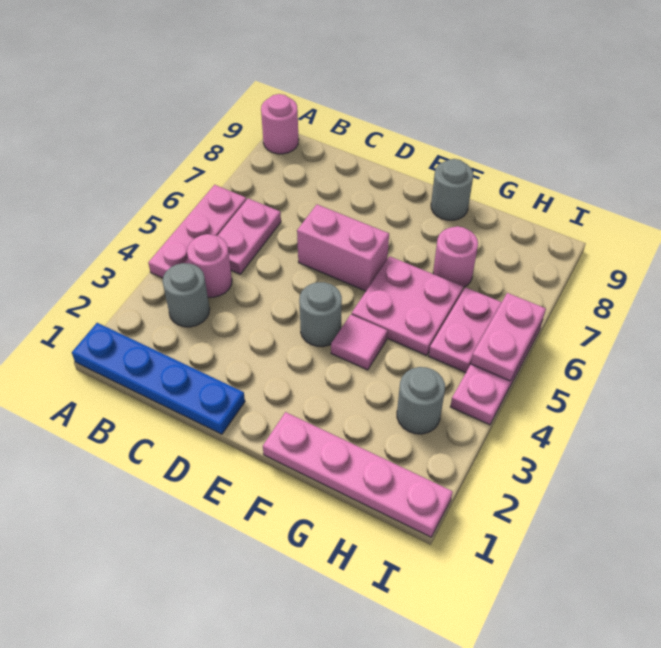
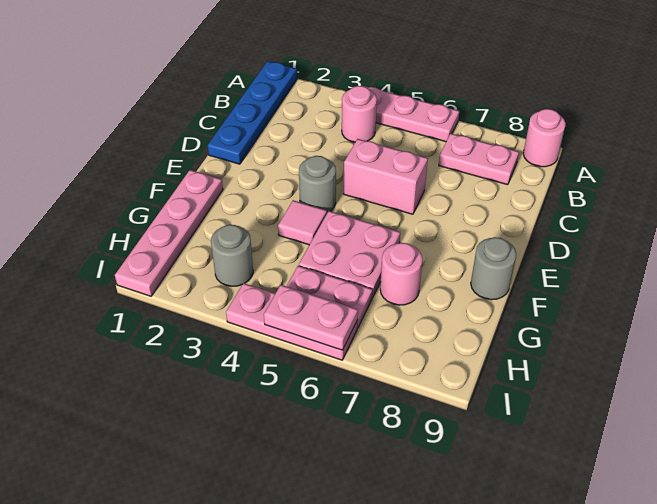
grey round brick B3 level 1 -> none
pink plate B5:B6 level 1 -> pink plate B7:B8 level 1
pink brick D6:E6 level 1 -> pink brick D5:D6 level 1

